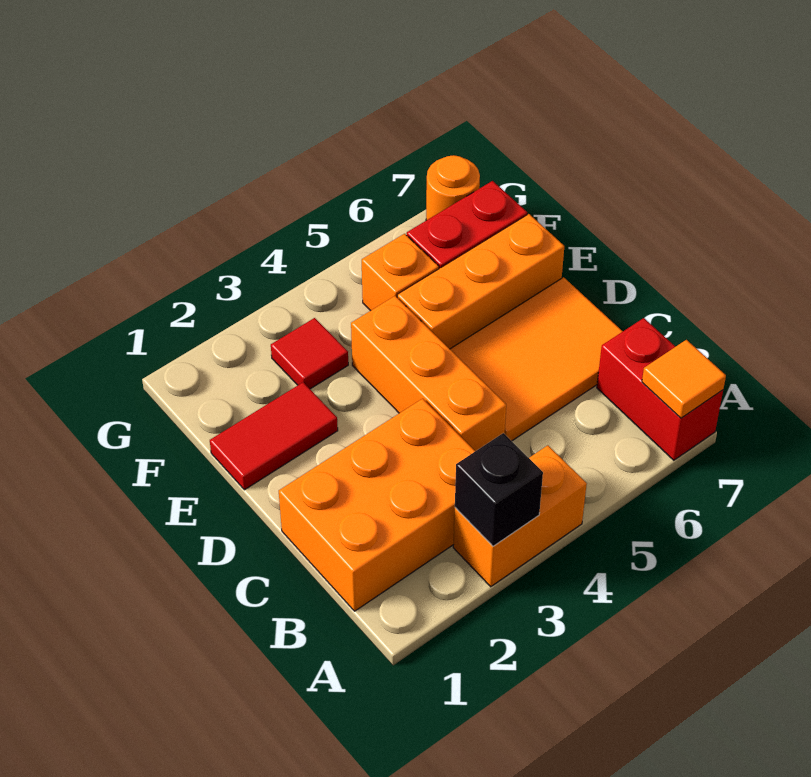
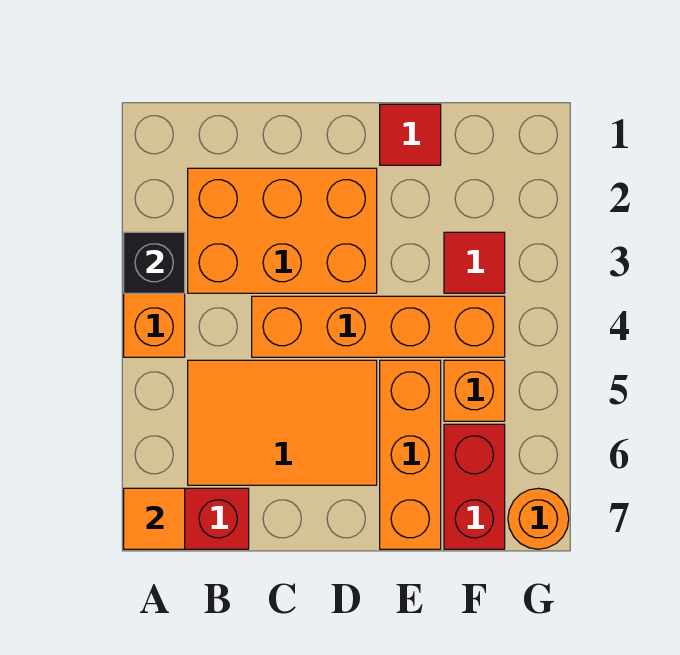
orange brick B1:C3 level 1 -> orange brick B2:D3 level 1
orange brick C4:E4 level 1 -> orange brick C4:F4 level 1
orange tile C5:D7 level 1 -> orange tile B5:D6 level 1
red tile E1:E2 level 1 -> red tile E1 level 1

